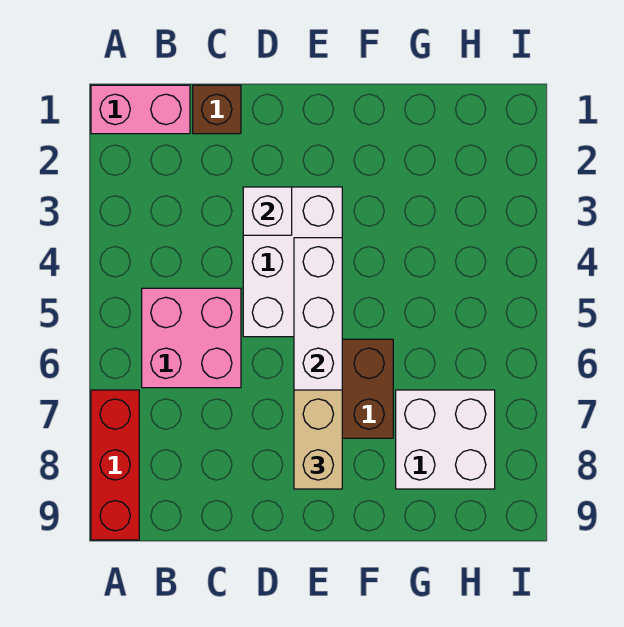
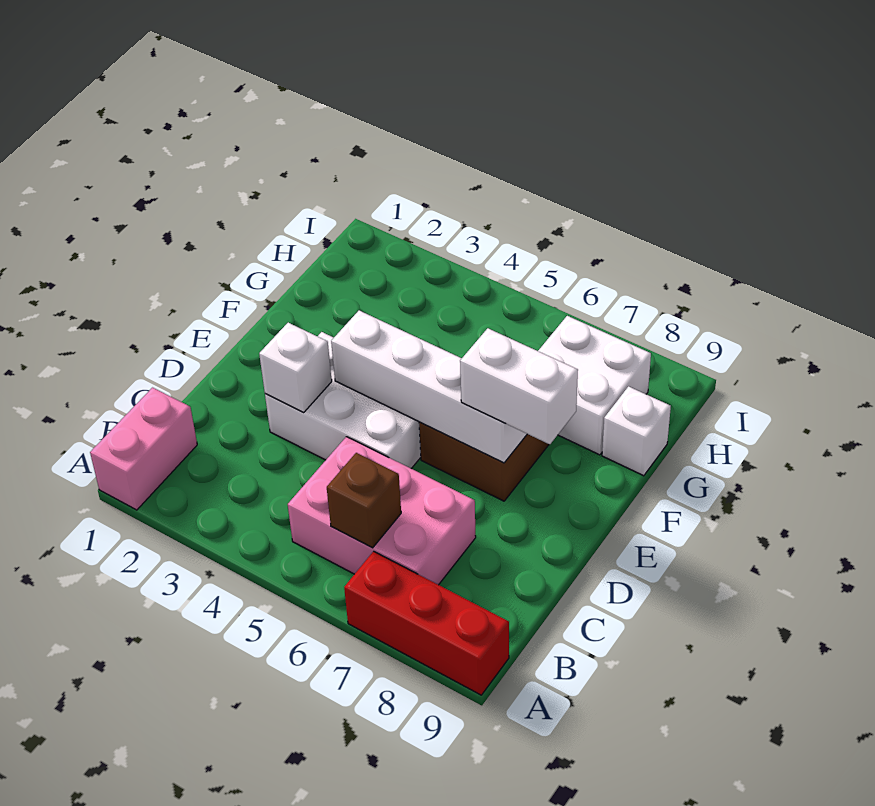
pink brick B5:C6 level 1 -> pink brick B5:C7 level 1
brown brick C1 level 1 -> brown brick B6 level 2
tan brick E7:E8 level 3 -> white brick E7:E8 level 3
none -> white brick G9 level 1

